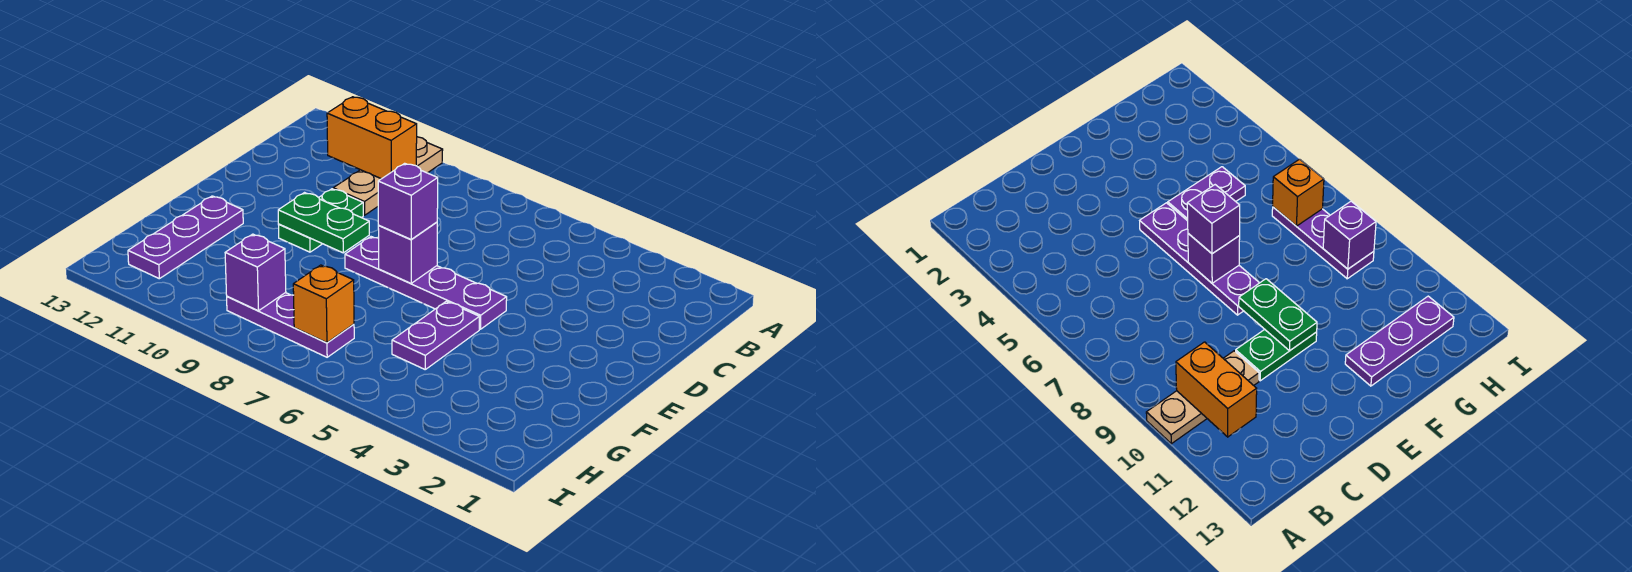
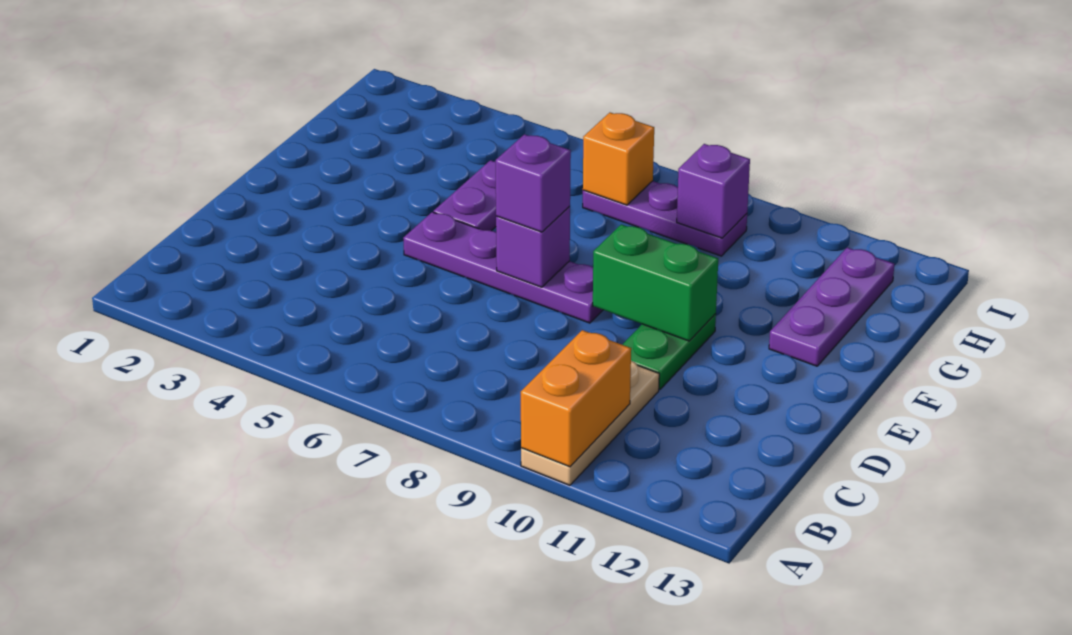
orange brick B10:B11 level 2 -> orange brick A10:B10 level 2
green plate E9:E10 level 2 -> green brick E9:E10 level 2

